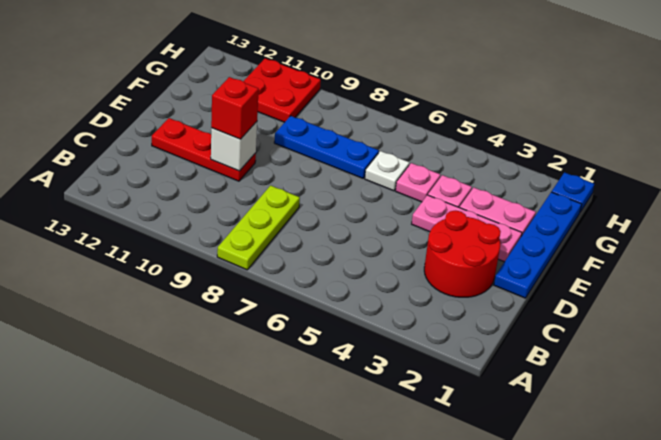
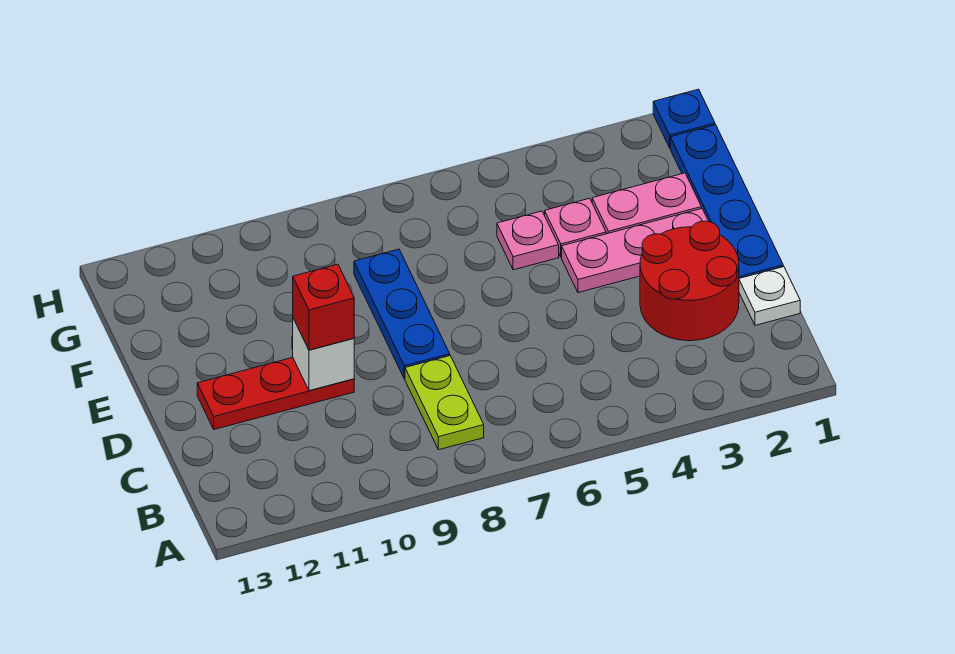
lime plate A8:C8 level 1 -> lime plate B8:C8 level 1
white plate F6 level 1 -> white plate C1 level 1
blue plate F7:F9 level 1 -> blue plate D8:F8 level 1
red plate G10:H11 level 1 -> none

